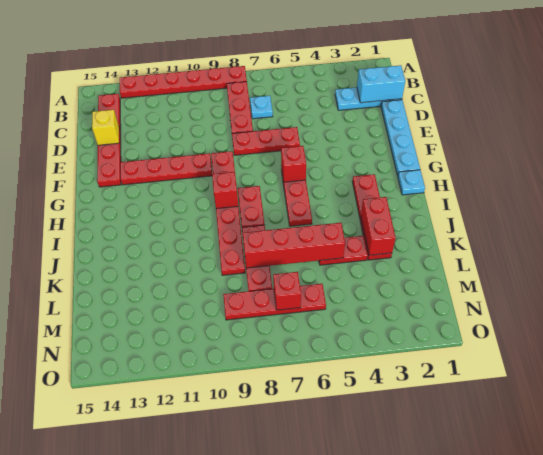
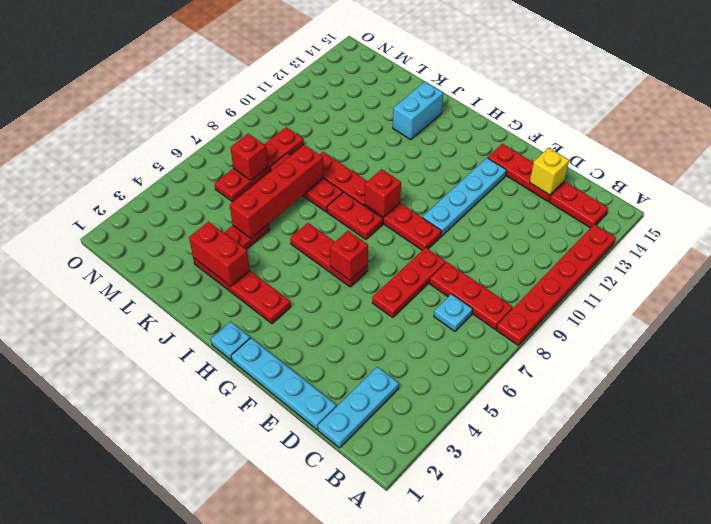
cyan brick C1:C2 level 2 -> cyan brick J13:J14 level 1
red plate F10:F13 level 1 -> cyan plate F10:F13 level 1

